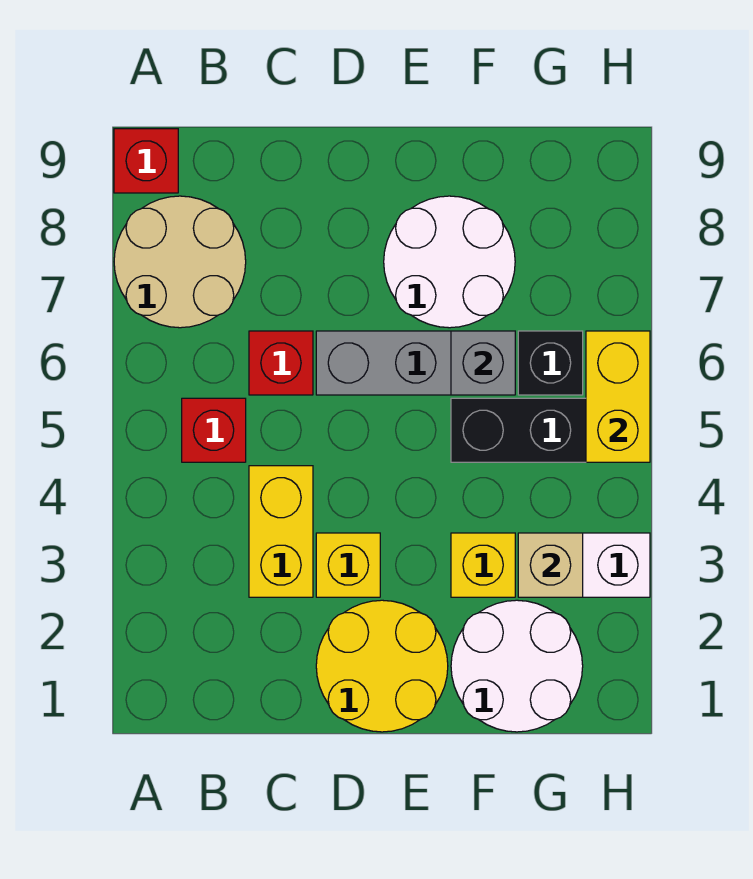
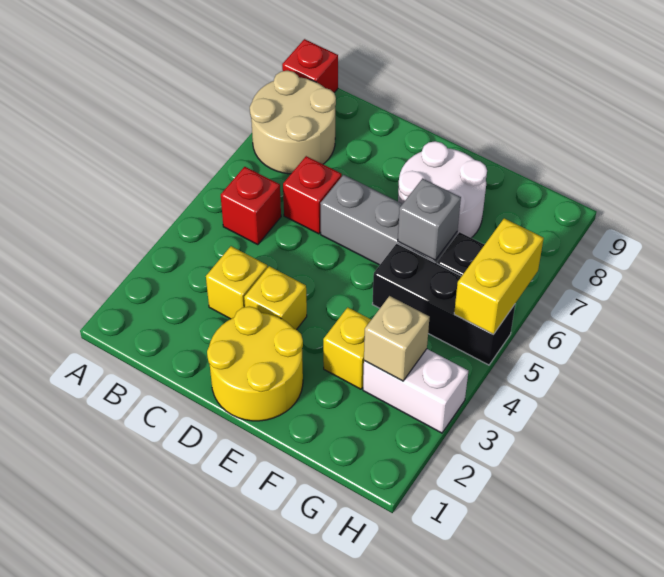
yellow brick C3:C4 level 1 -> yellow brick C3 level 1
white round brick F1:G2 level 1 -> none

